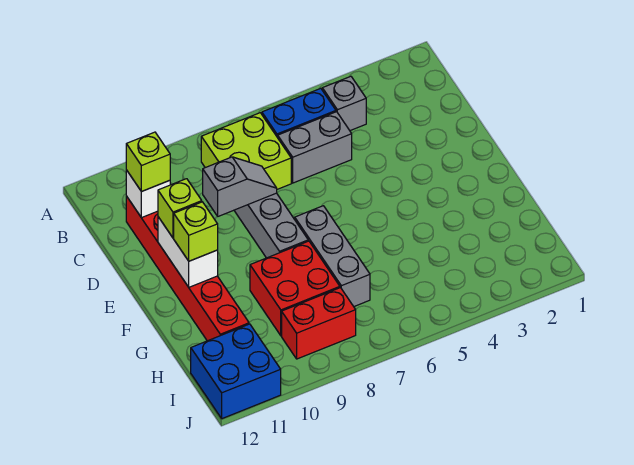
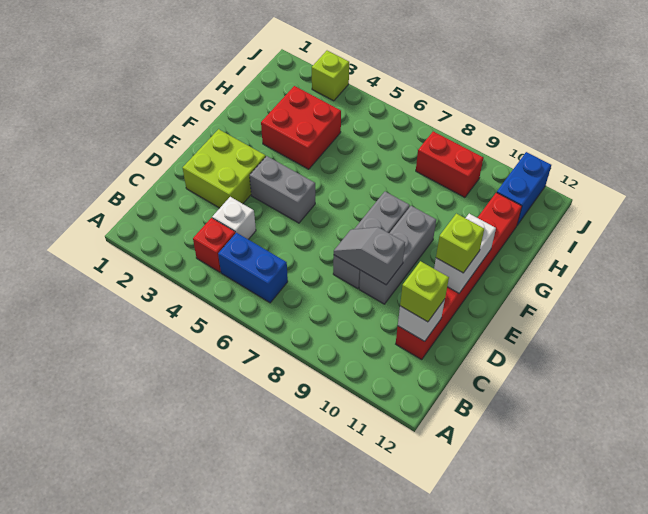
grey brick B4 level 1 -> red brick B4 level 1
lime brick B7:C8 level 1 -> lime brick D2:E3 level 1
none -> white brick C4 level 1
grey brick C5:C6 level 1 -> grey brick E4:E5 level 1
grey brick F7:H7 level 1 -> grey brick D9:F9 level 1
lime brick F11 level 3 -> lime brick J3 level 1
red brick G8:H9 level 1 -> red brick G3:H4 level 1
blue brick I11:J12 level 1 -> blue brick I11:J11 level 1

